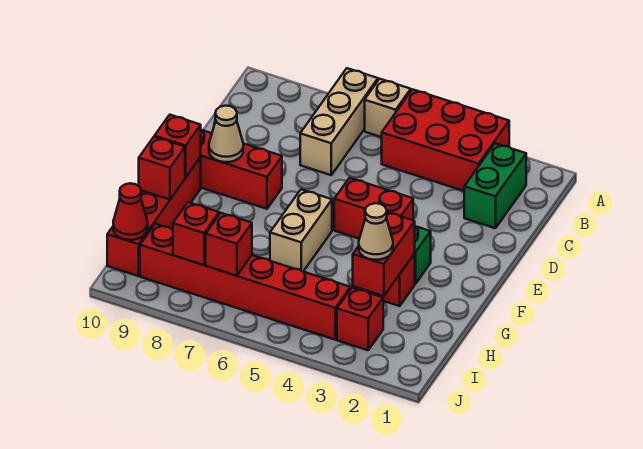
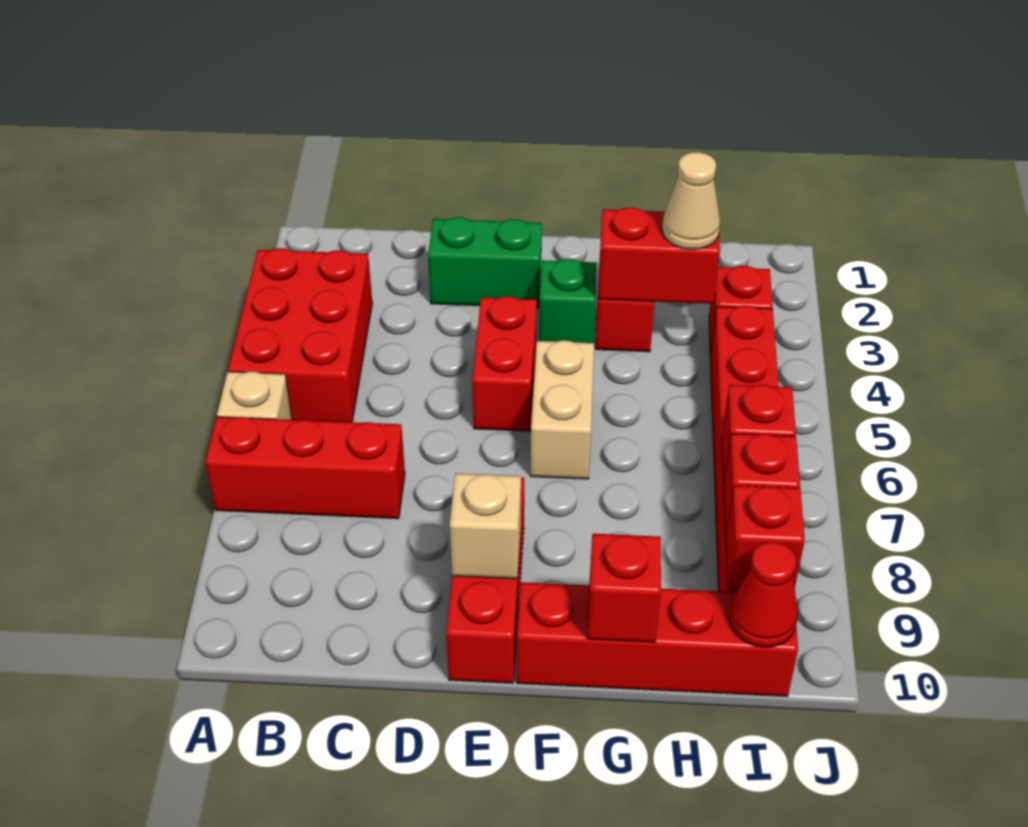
tan brick A7:C7 level 1 -> red brick A7:C7 level 1
green brick B2:C2 level 1 -> green brick D2:E2 level 1
tan cone E9 level 2 -> tan brick E9 level 2
tan brick F6:G6 level 1 -> tan brick F5:F6 level 1
red brick F10 level 2 -> red brick I9 level 2

